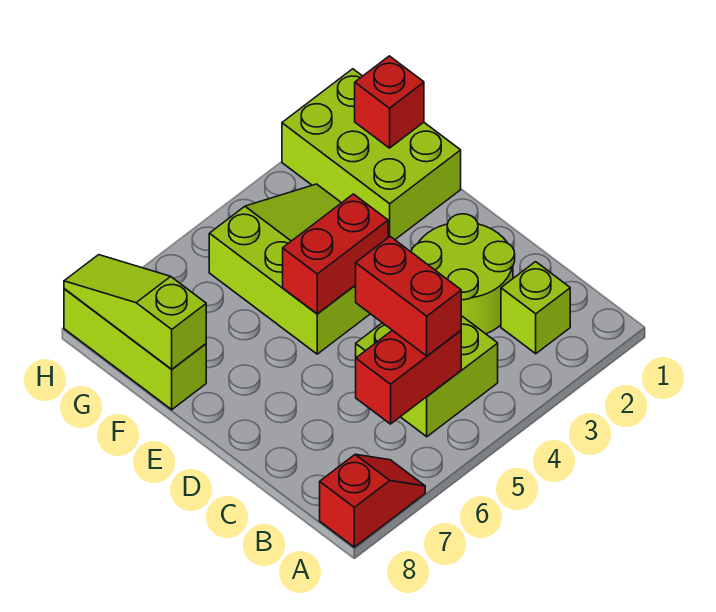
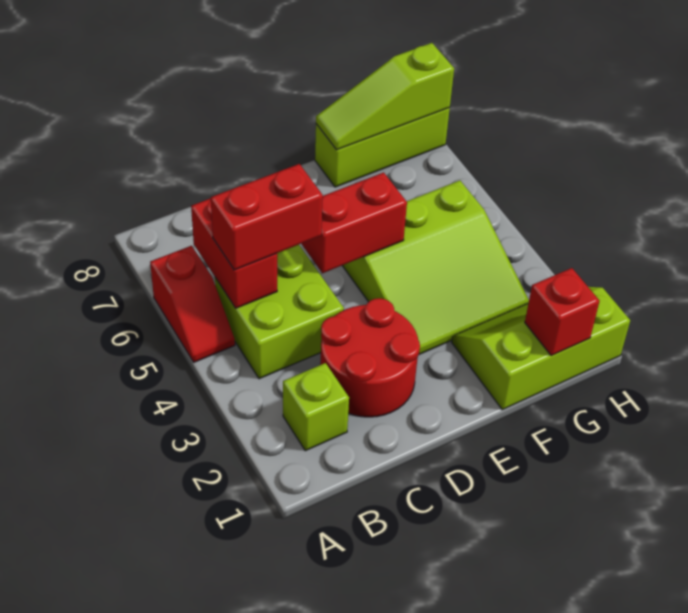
red slope A7:A8 level 1 top 8 -> red slope A5:A6 level 1 top 6
lime round brick C2:D3 level 1 -> red round brick C2:D3 level 1
red brick E4:E5 level 2 -> red brick D5:E5 level 2
lime brick F1:H2 level 1 -> lime slope F1:H2 level 1 top 1
lime slope F8:H8 level 2 top F -> lime slope F8:H8 level 2 top H

